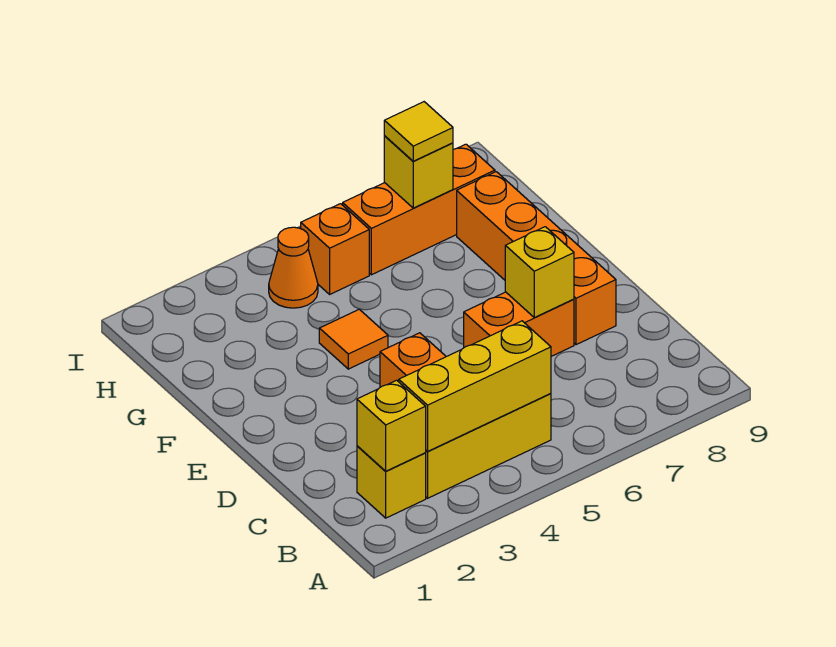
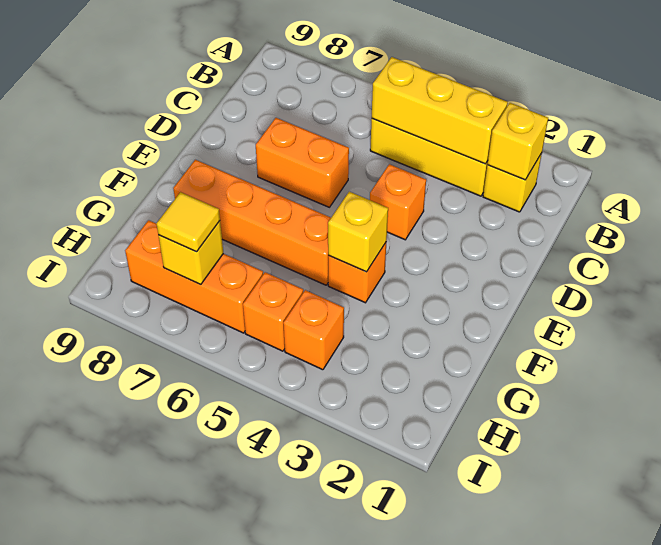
yellow brick D7 level 2 -> yellow brick F4 level 2
orange brick D8:G8 level 1 -> orange brick F5:F8 level 1
orange tile F4 level 1 -> orange brick F4 level 1
orange cone H4 level 1 -> orange brick H4 level 1

